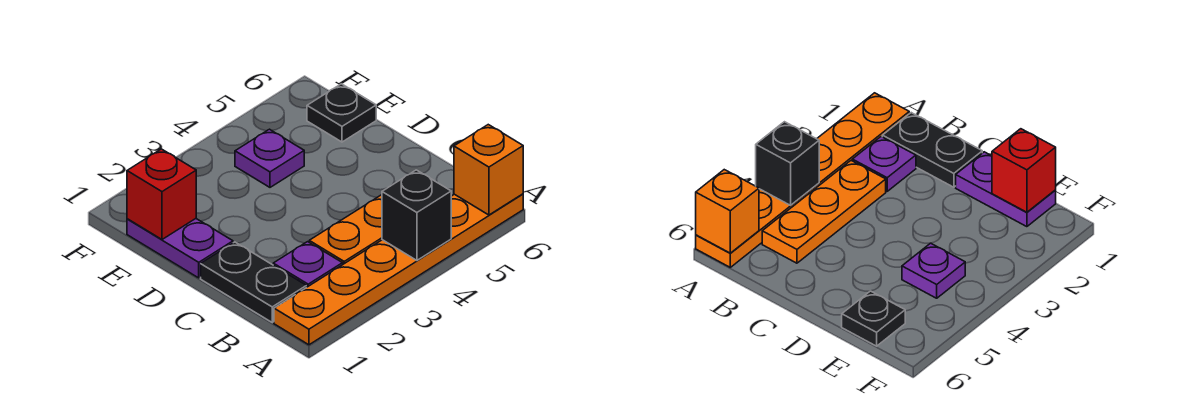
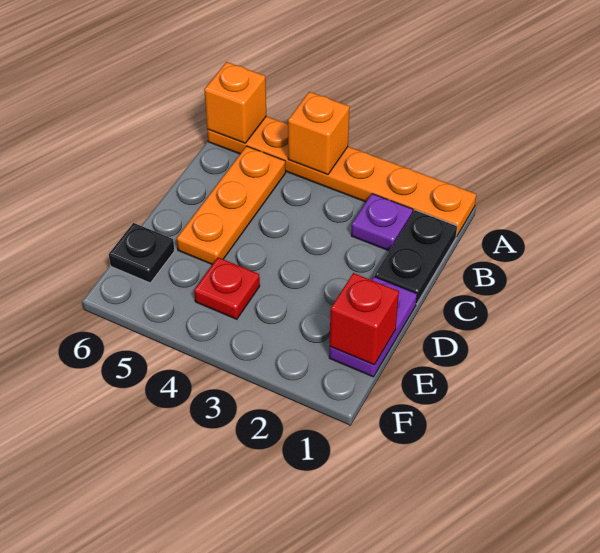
black brick A4 level 2 -> orange brick A4 level 2
orange plate B3:B5 level 1 -> orange plate B5:D5 level 1
purple plate E4 level 1 -> red plate E4 level 1

